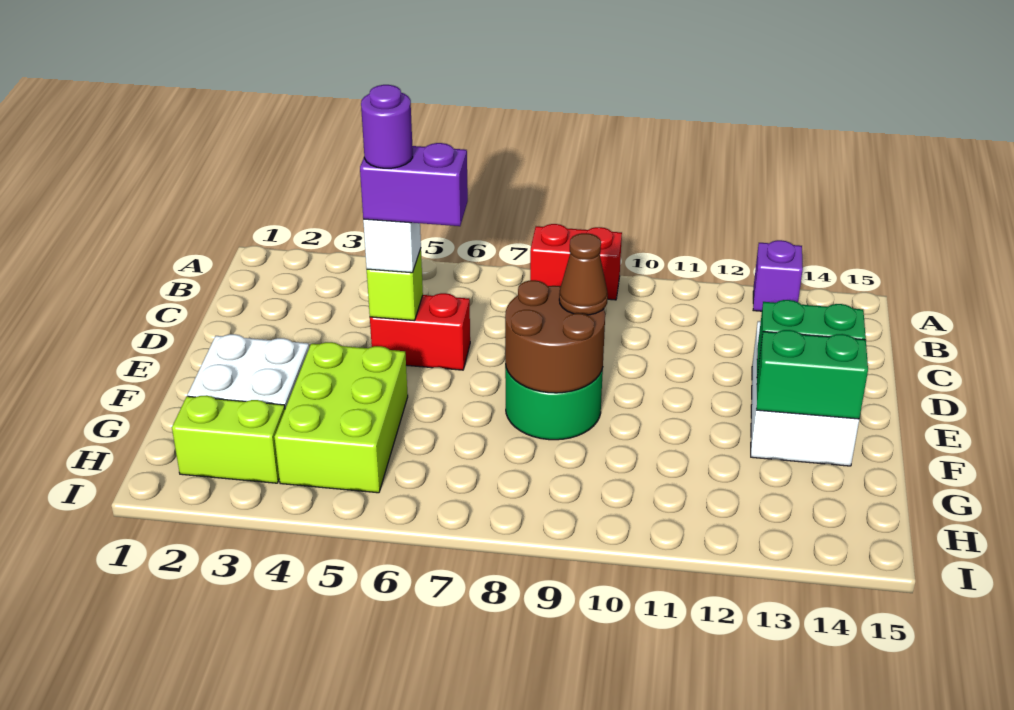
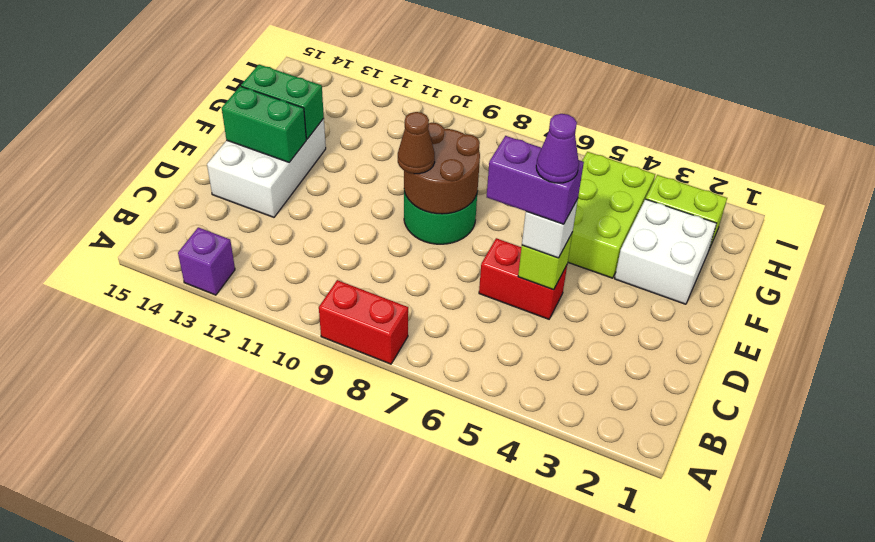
purple round brick D5 level 5 -> purple cone D5 level 5

